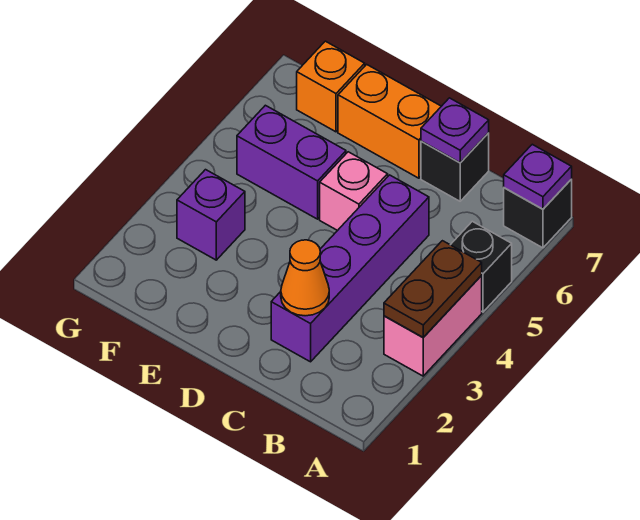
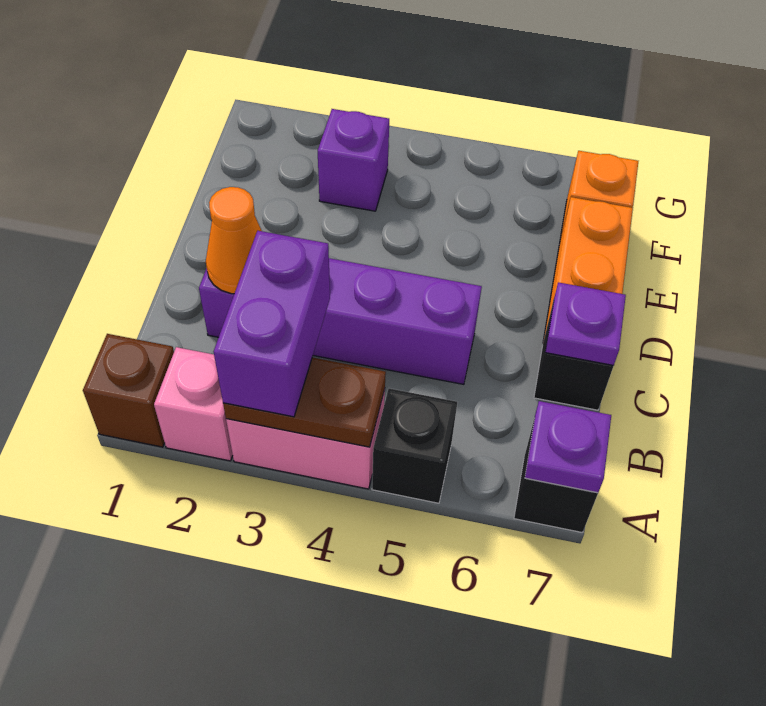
none -> brown brick A1 level 1
pink brick D5 level 1 -> pink brick A2 level 1
purple brick E5:F5 level 1 -> purple brick A3:B3 level 3

